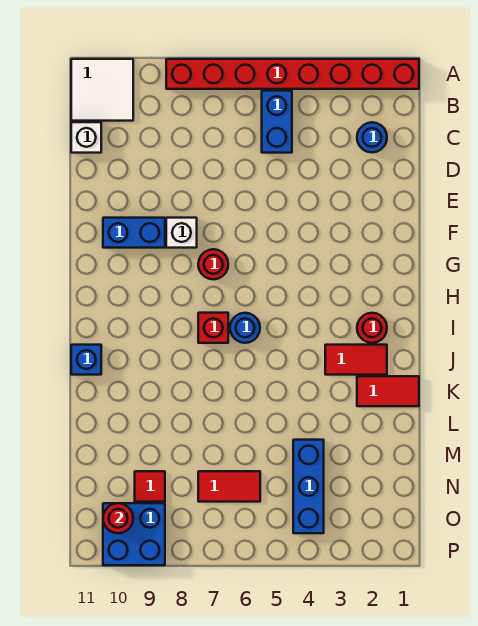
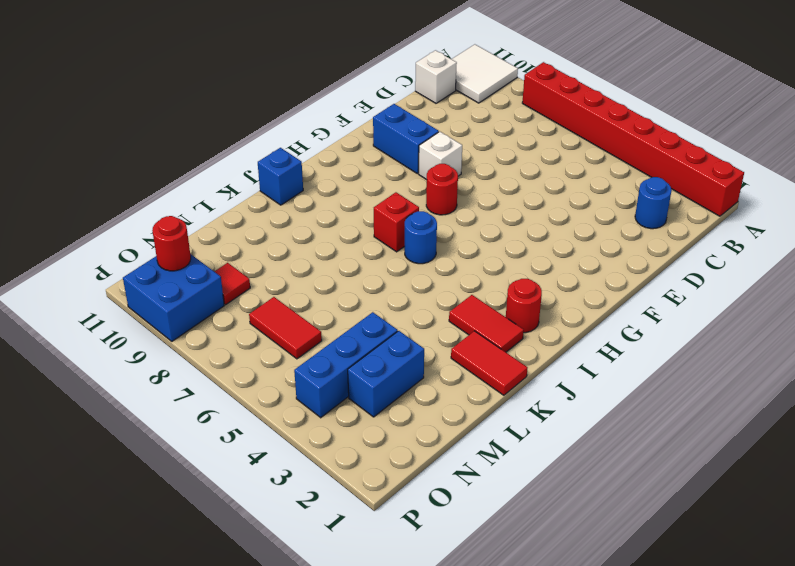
blue brick B5:C5 level 1 -> blue brick M3:N3 level 1

